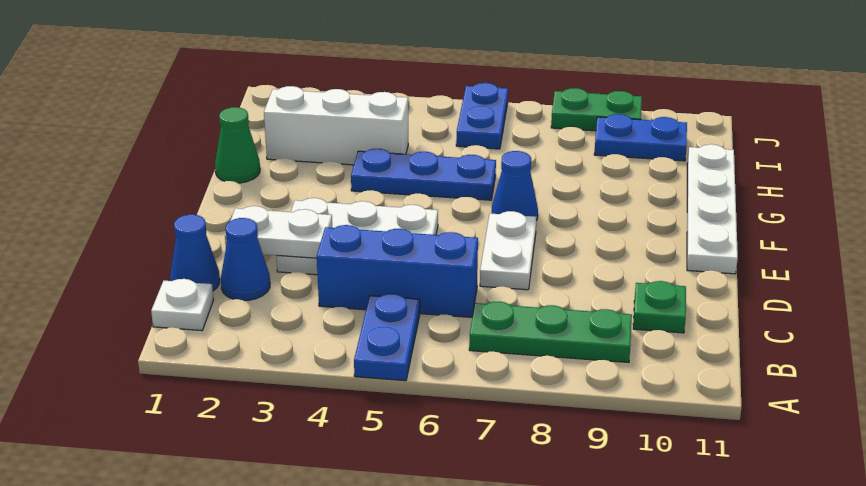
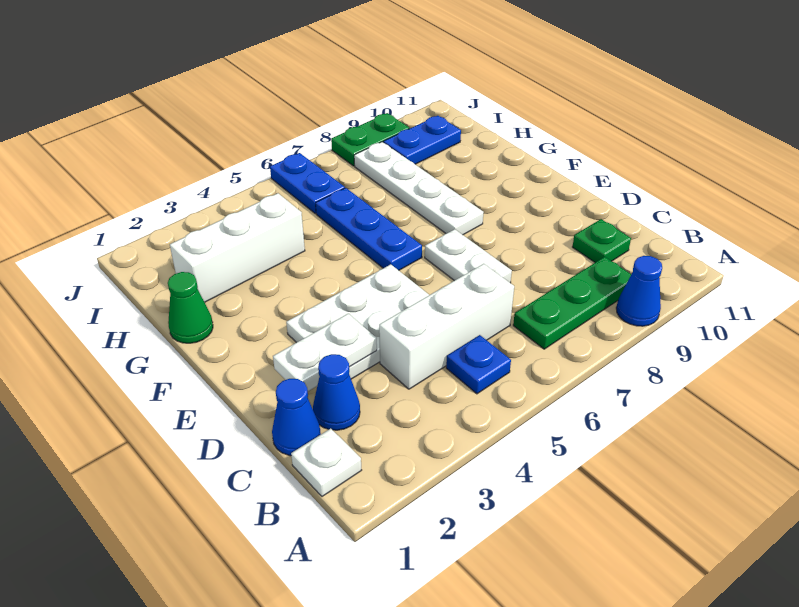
blue plate A5:B5 level 1 -> blue plate B5 level 1
blue brick C4:C6 level 1 -> white brick C4:C6 level 1
white plate E11:H11 level 1 -> white plate F8:I8 level 1
blue cone F7 level 1 -> blue cone A9 level 1
blue plate G4:G6 level 1 -> blue plate F6:H6 level 1

